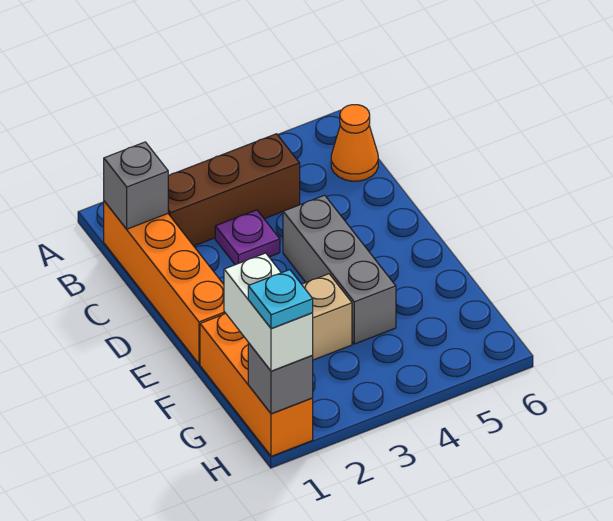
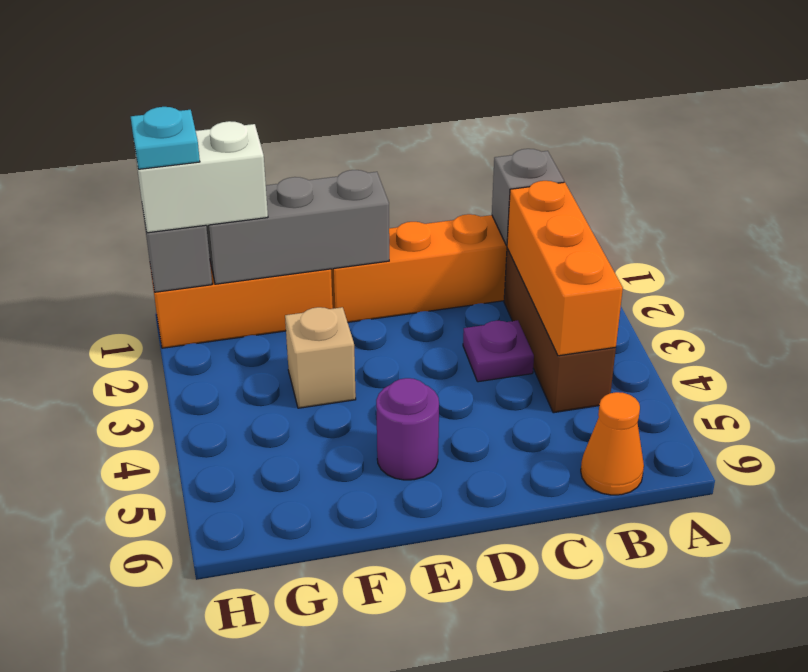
none -> orange brick B2:B4 level 2
grey brick D4:F4 level 1 -> grey brick E1:G1 level 2
none -> purple round brick E5 level 1

